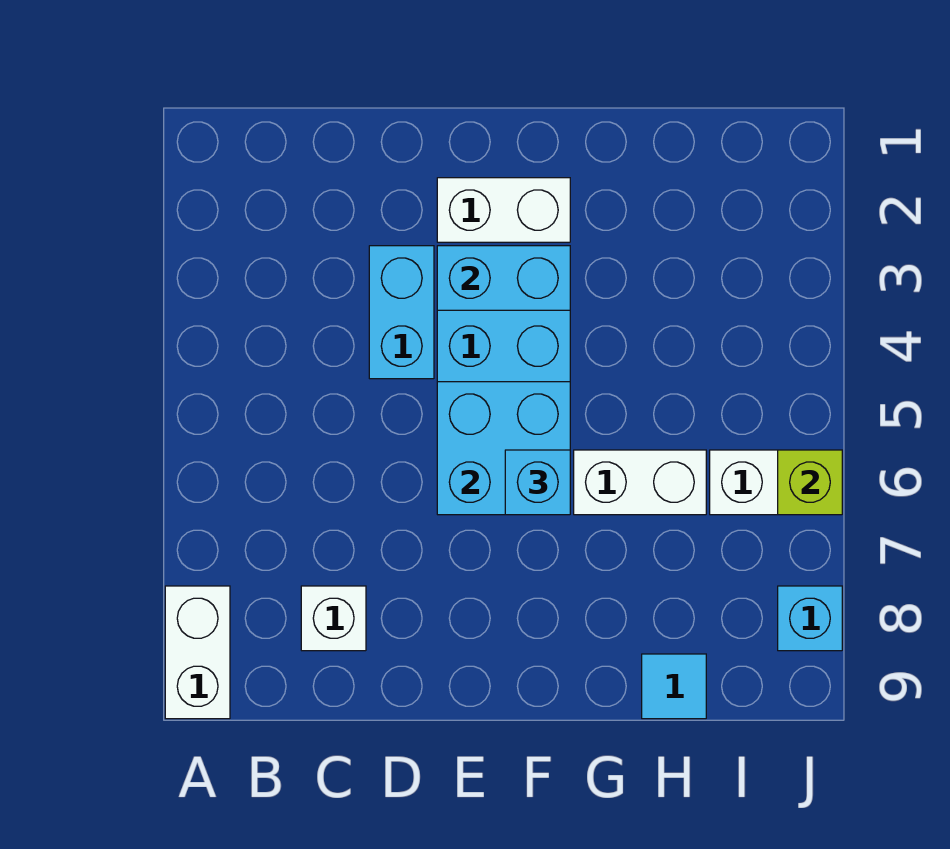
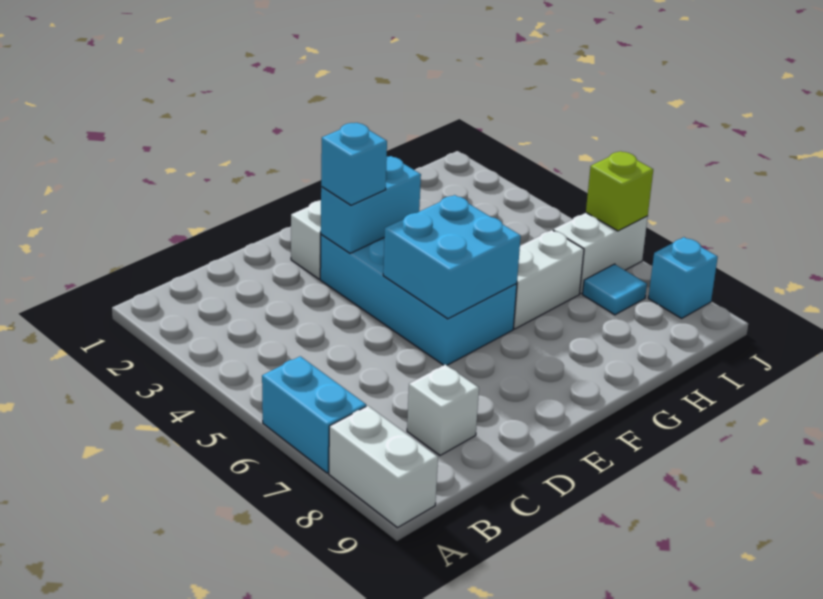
cyan brick D3:D4 level 1 -> cyan brick A6:A7 level 1
cyan brick F6 level 3 -> cyan brick E3 level 3
cyan tile H9 level 1 -> cyan tile I7 level 1

